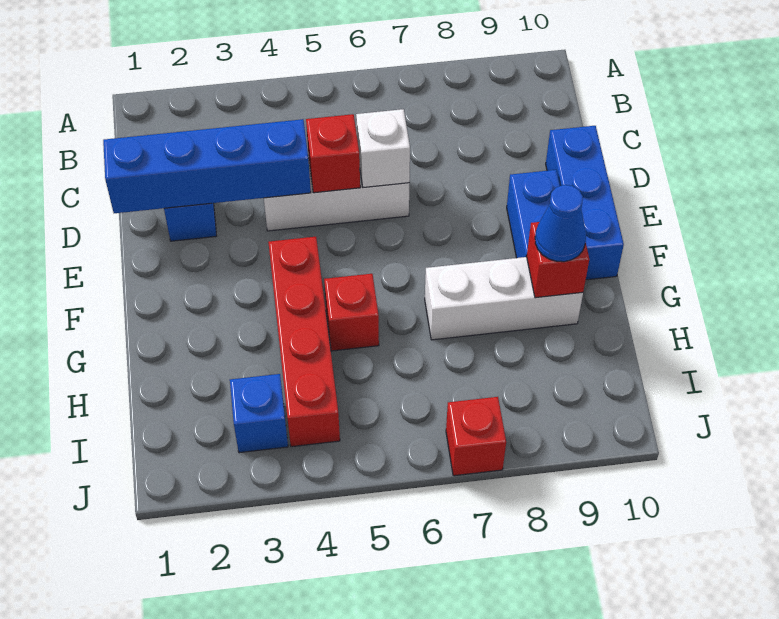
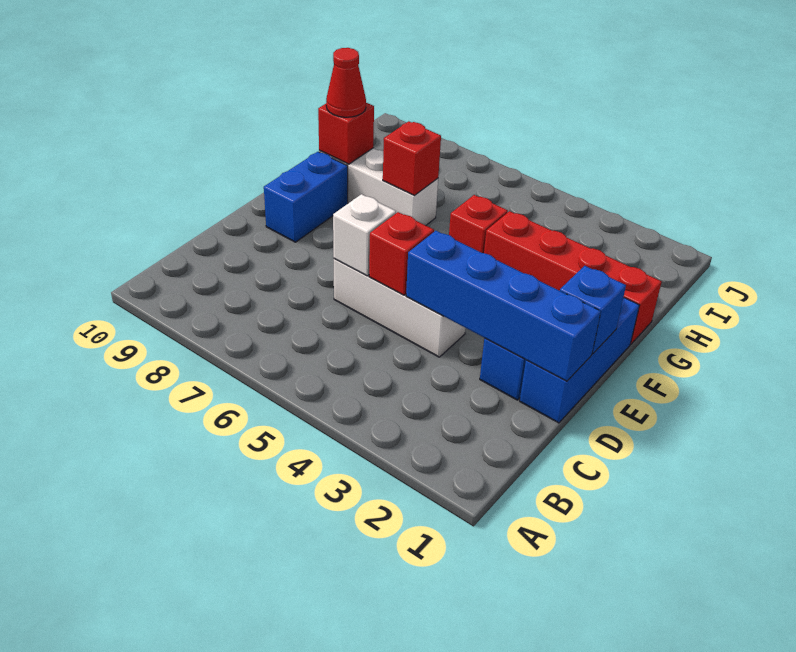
blue brick D10:F10 level 1 -> blue brick D1:F1 level 1
red brick F4:I4 level 1 -> red brick G1:G4 level 1
blue cone G9 level 3 -> red cone G9 level 3
blue brick I3 level 1 -> blue brick E1 level 2
red brick J7 level 1 -> red brick G7 level 2

